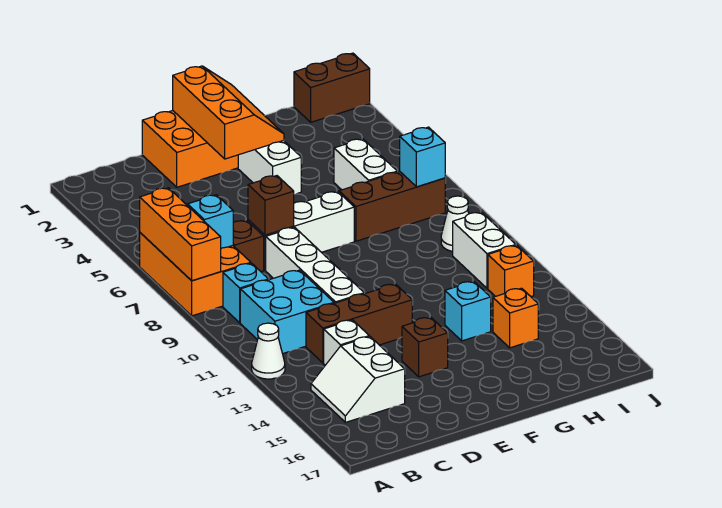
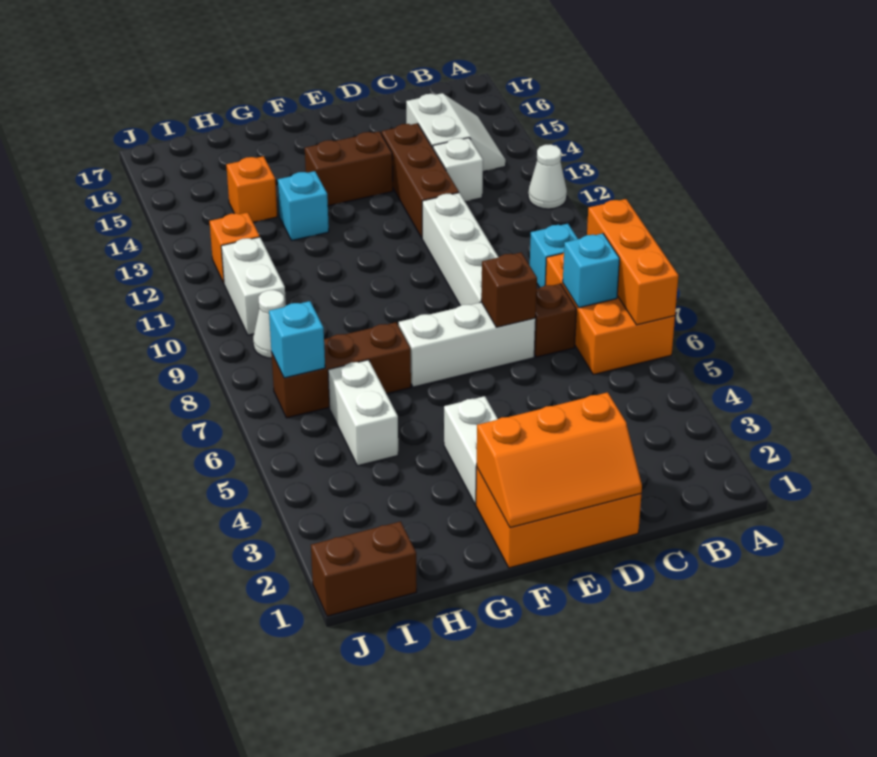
cyan brick B10:C11 level 1 -> none
brown brick C12:E12 level 1 -> brown brick D12:D14 level 1
orange slope E1:F3 level 2 top E -> orange slope D1:F2 level 2 top 2
brown brick E14 level 1 -> brown brick E14:F14 level 1

